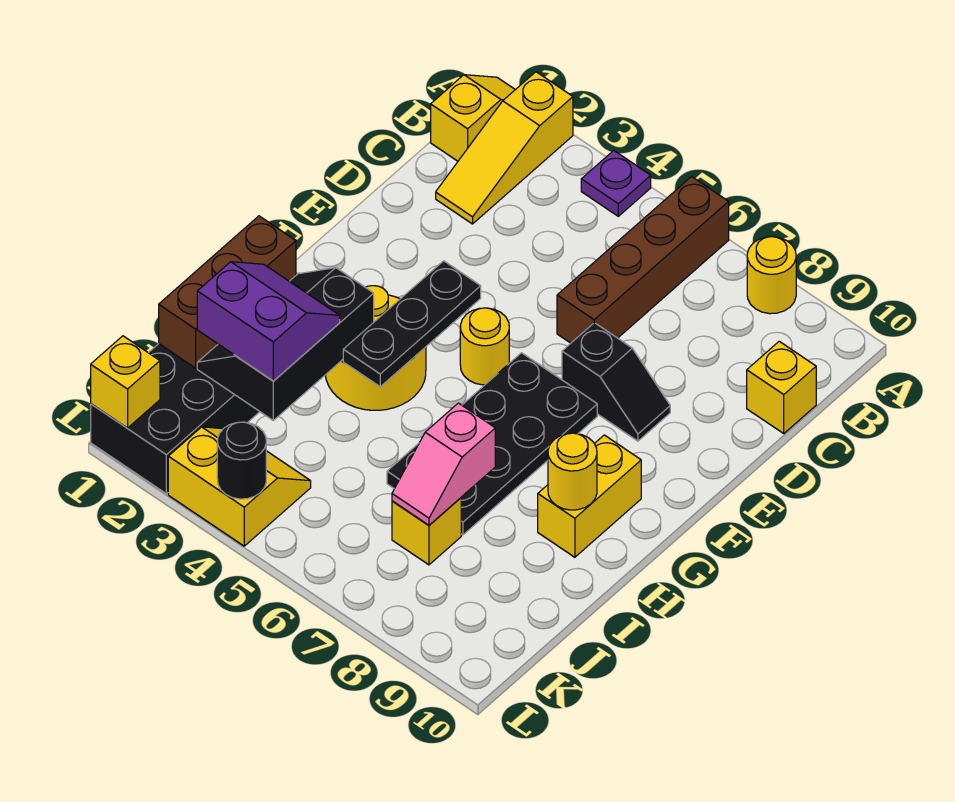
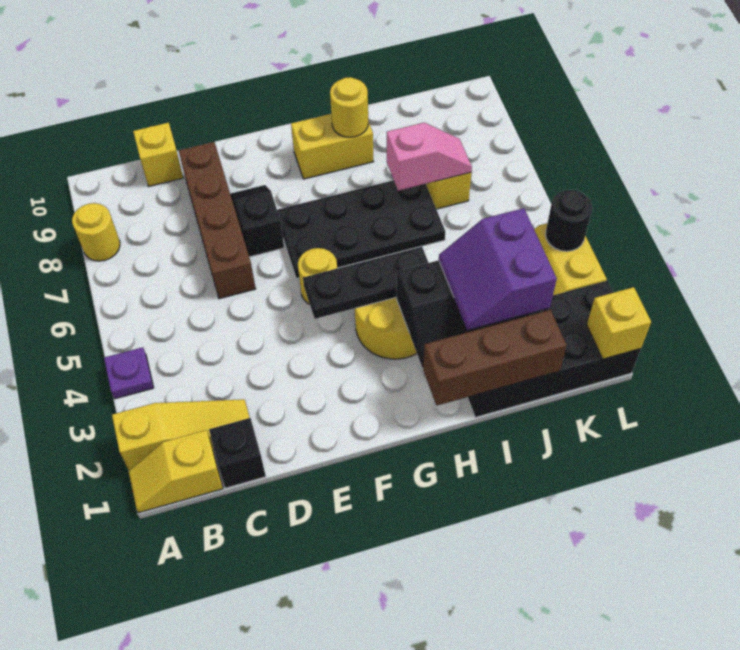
brown brick A6:D6 level 1 -> brown brick D6:D9 level 1
none -> black brick C1 level 1

